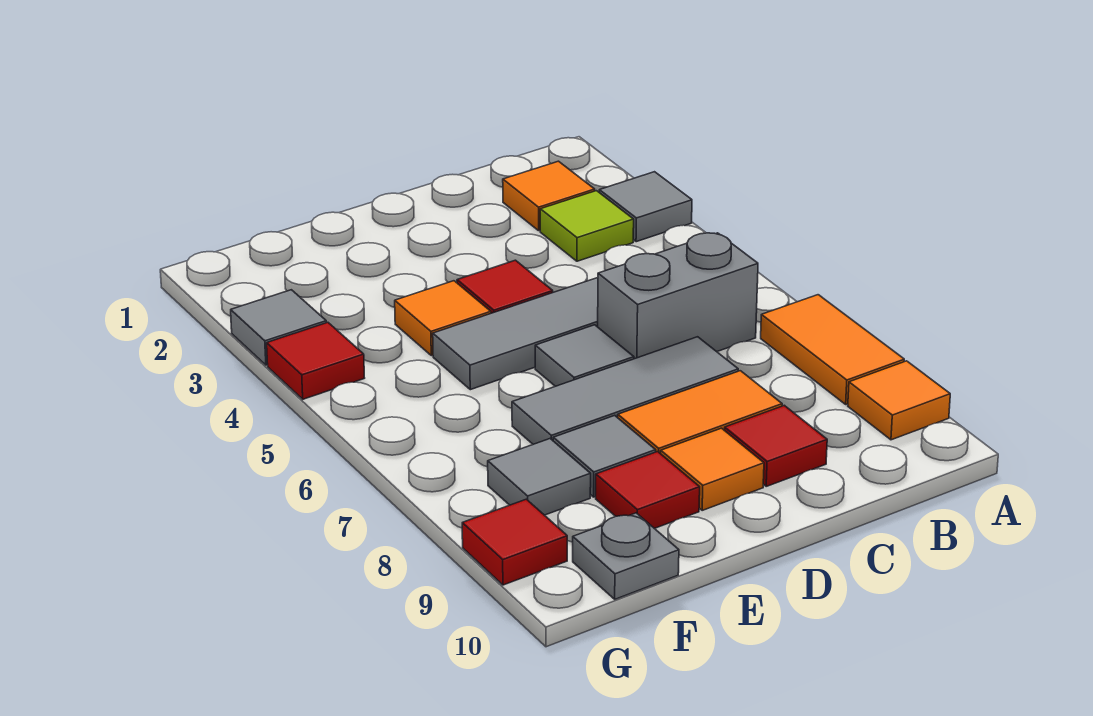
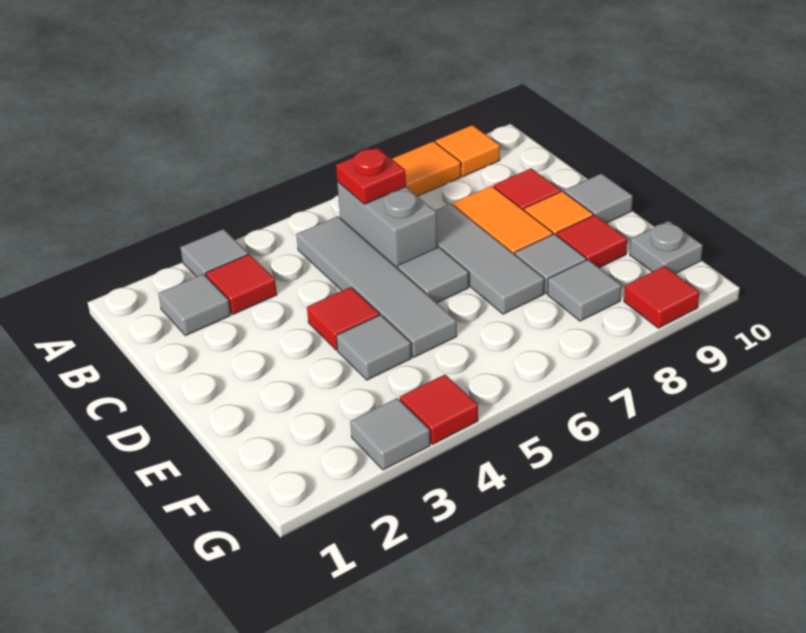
orange tile B2 level 1 -> grey tile B2 level 1
lime tile B3 level 1 -> red tile B3 level 1
none -> red plate B6 level 2
none -> grey tile D10 level 1
orange tile E4 level 1 -> grey tile E4 level 1

